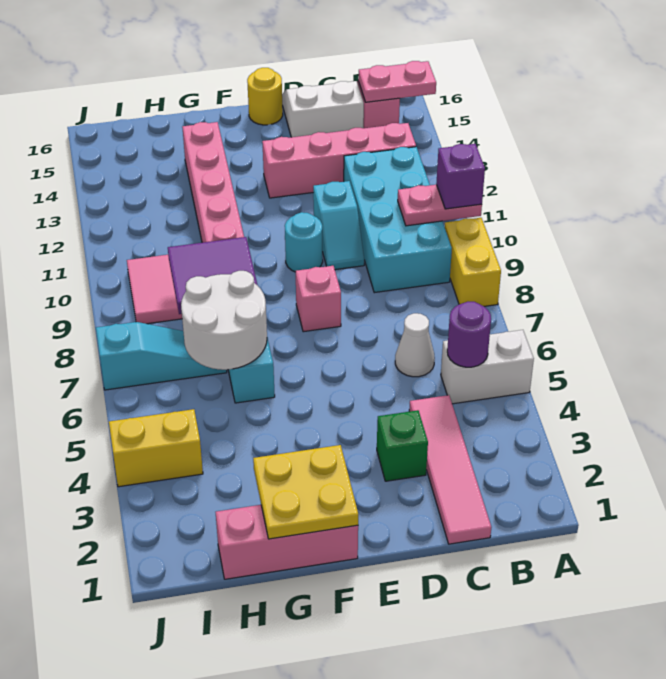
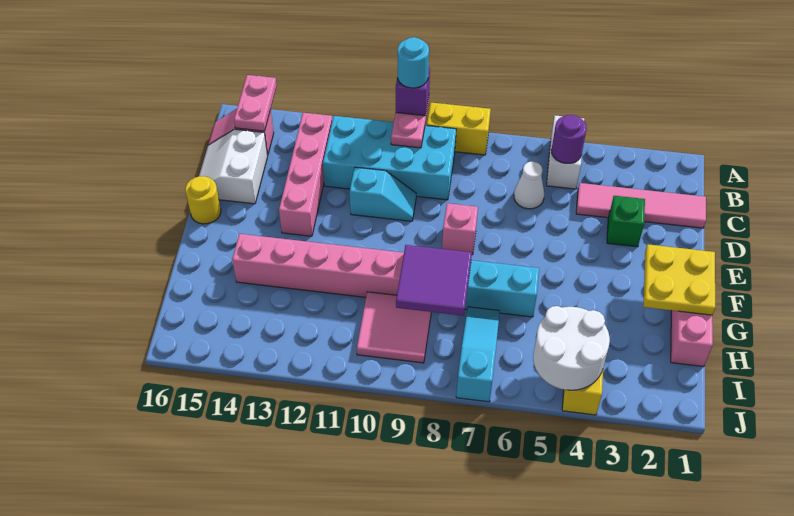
cyan round brick E10 level 1 -> cyan round brick A10 level 4
white round brick G6:H7 level 2 -> white round brick I4:J5 level 2

